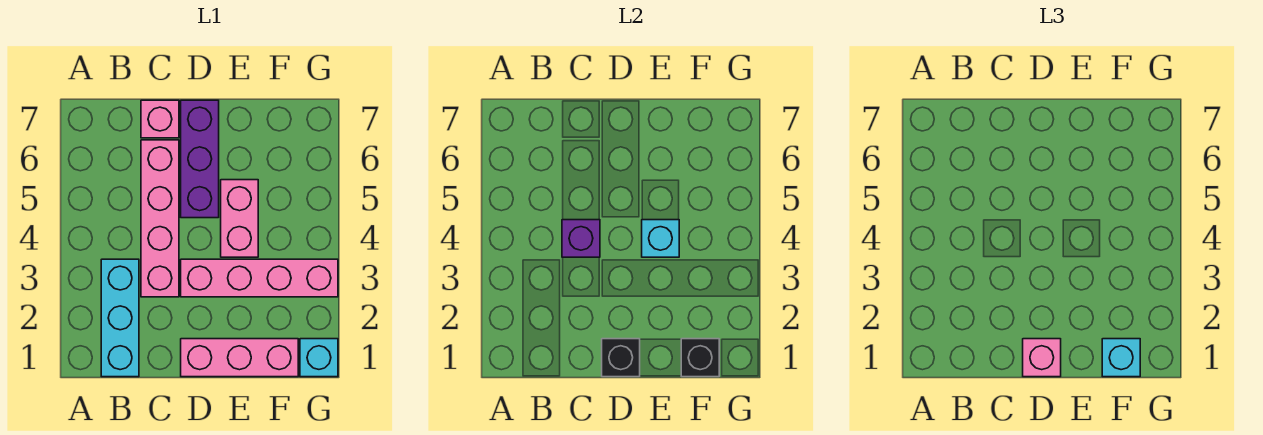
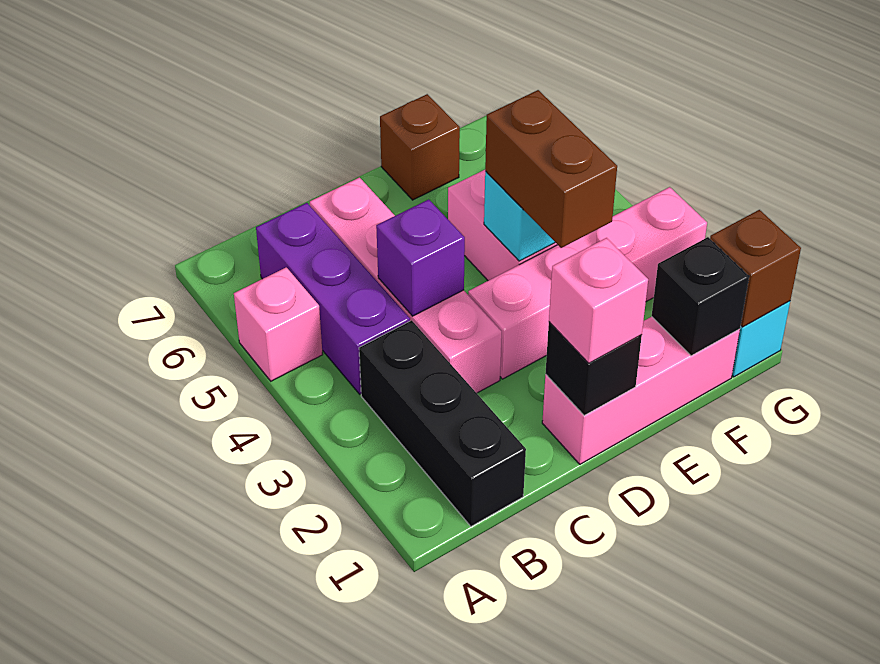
cyan brick B1:B3 level 1 -> black brick B1:B3 level 1
pink brick C7 level 1 -> pink brick A5 level 1
purple brick D5:D7 level 1 -> purple brick B4:B6 level 1
none -> brown brick E3:E4 level 3
none -> brown brick E7 level 1
cyan brick F1 level 3 -> none
none -> brown brick G1 level 2

